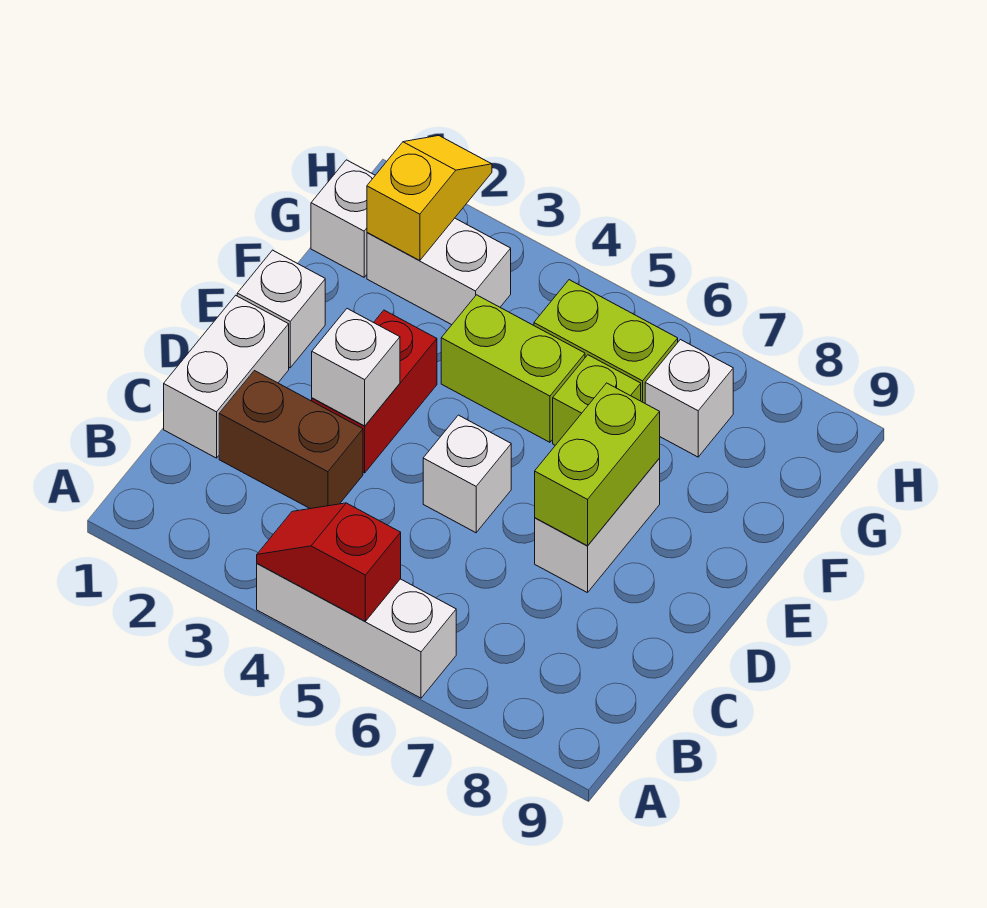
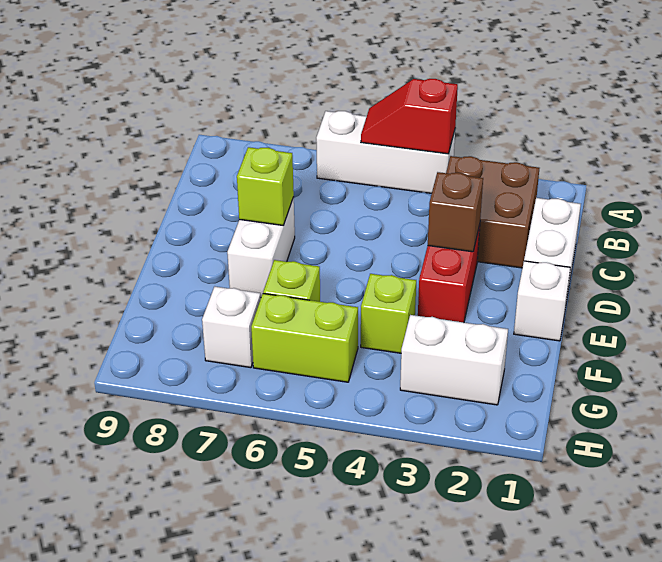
red slope A4:A5 level 2 top 5 -> red slope A4:A5 level 2 top 4
brown brick C2:C3 level 1 -> brown brick B2:C3 level 1
white brick D3 level 2 -> brown brick D3 level 2
white brick D5 level 1 -> none
lime brick D7:E7 level 2 -> lime brick D7 level 2
lime brick F4:F5 level 1 -> lime brick F4 level 1
white brick G1 level 1 -> none
yellow slope G2:H2 level 2 top G -> none

